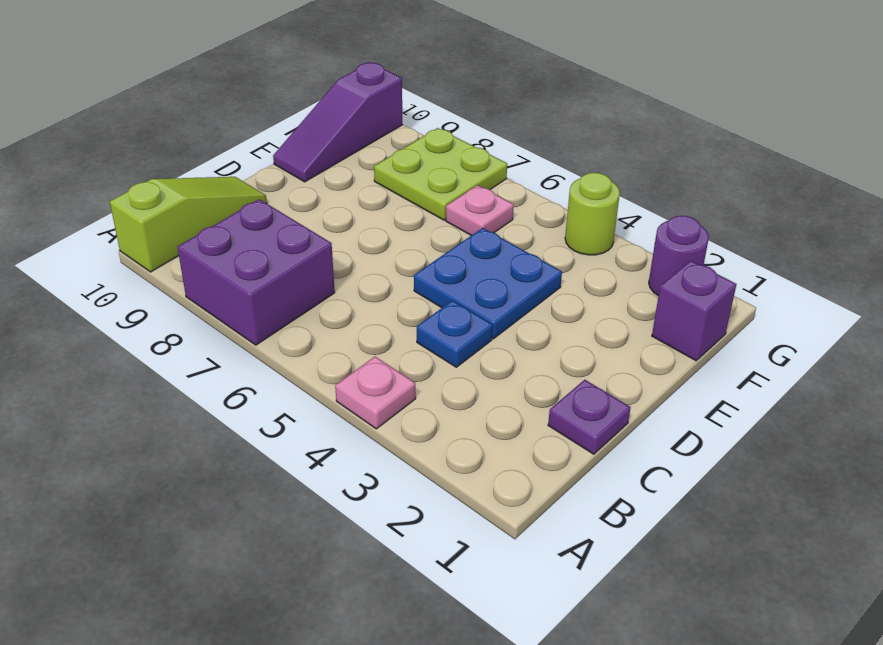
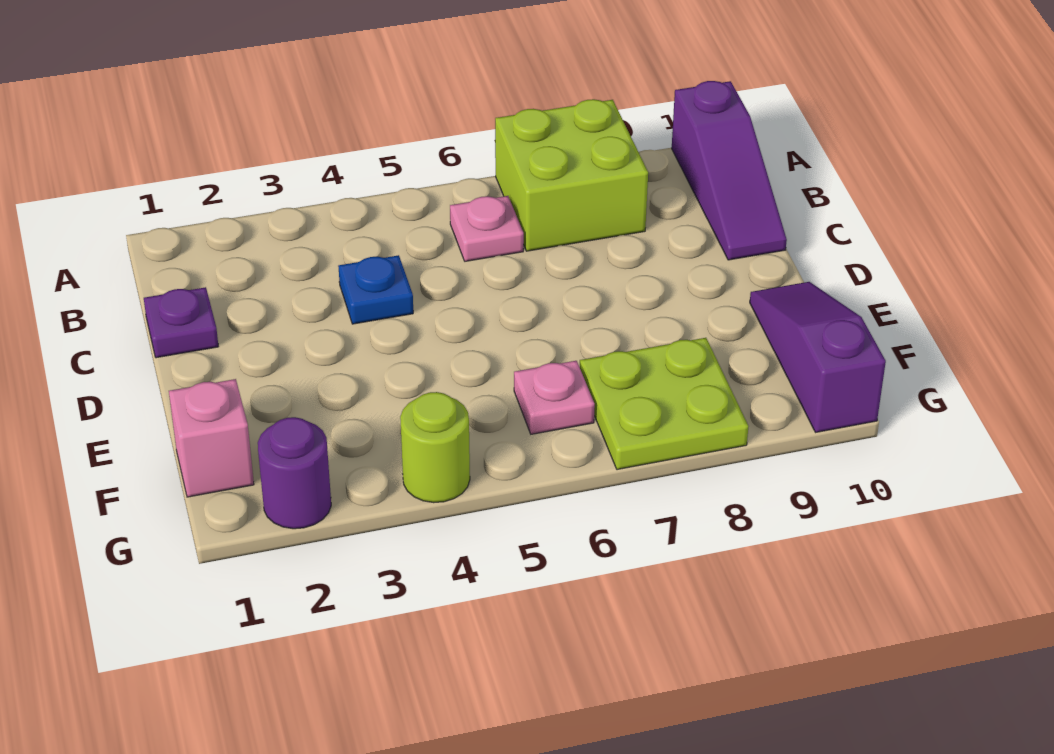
pink plate A4 level 1 -> pink plate B6 level 1
purple brick A7:B8 level 1 -> lime brick A7:B8 level 1
lime slope A10:C10 level 1 top A -> purple slope A10:C10 level 1 top A
blue plate D4:E5 level 1 -> none
purple brick F1 level 1 -> pink brick F1 level 1

